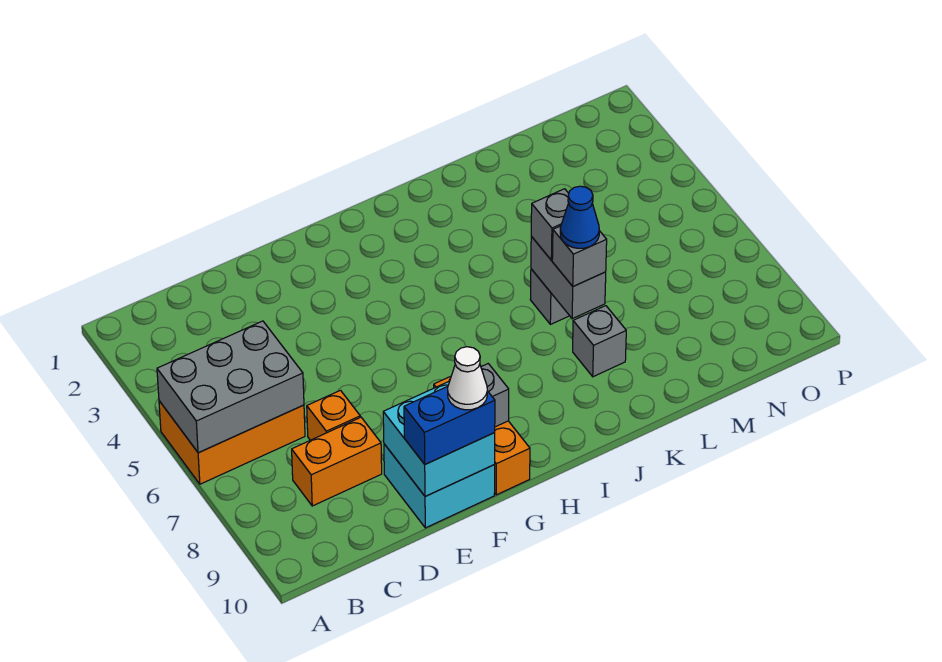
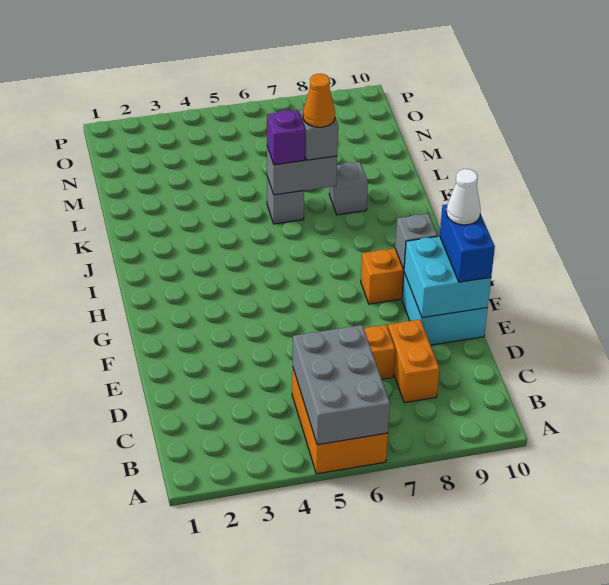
grey brick K6 level 3 -> purple brick K6 level 3
blue cone K7 level 4 -> orange cone K7 level 4

